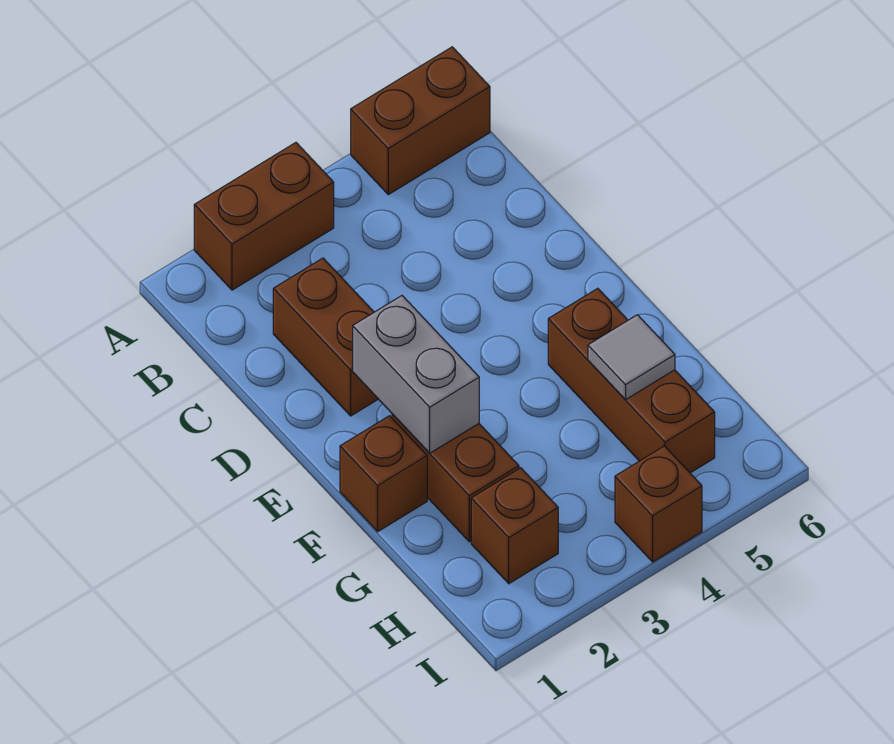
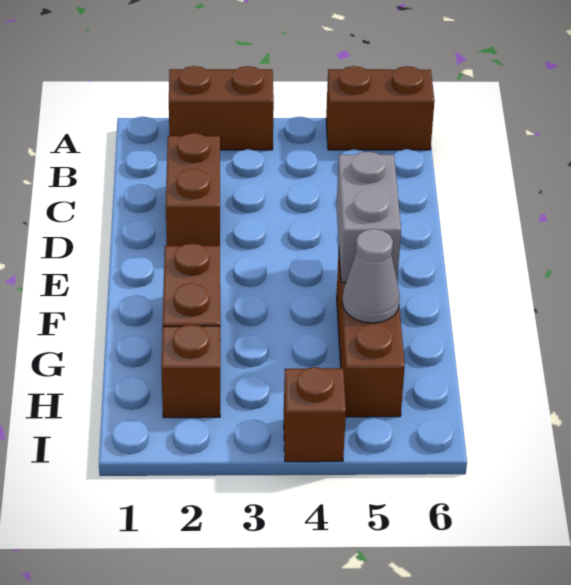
grey brick E2:F2 level 2 -> grey brick E5:F5 level 2
brown brick F1 level 1 -> none
grey tile G5 level 2 -> grey cone G5 level 2

